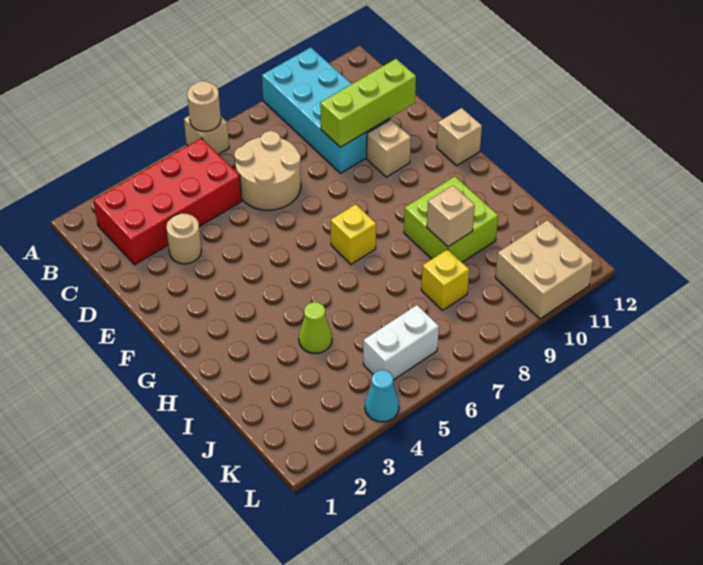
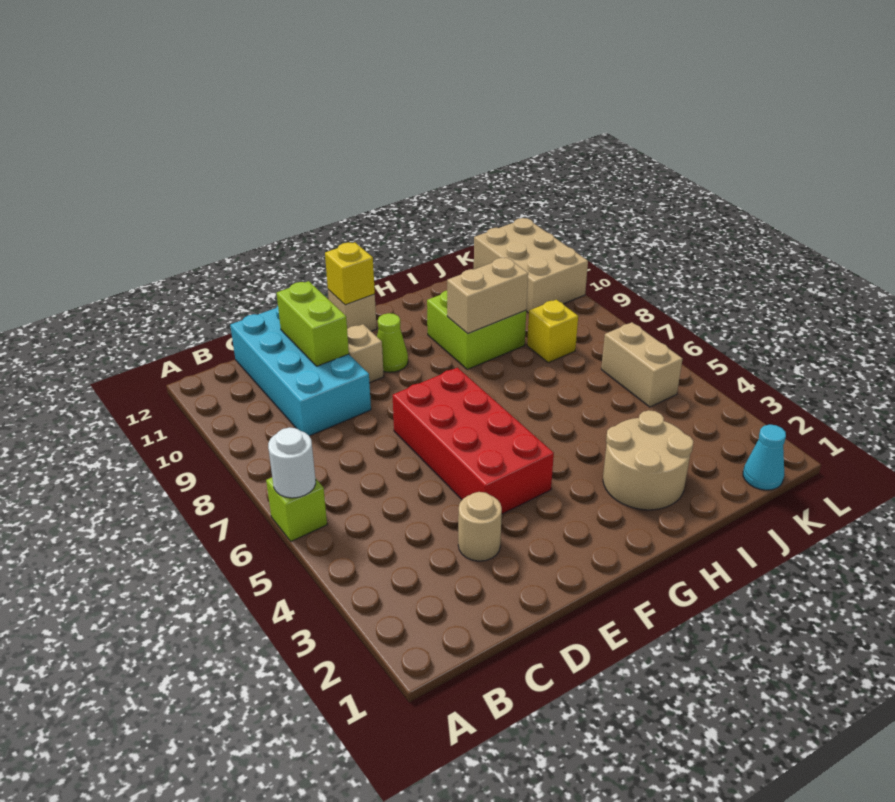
tan brick A6 level 1 -> lime brick A6 level 1
tan round brick A6 level 2 -> white round brick A6 level 2
cyan brick A9:D10 level 1 -> cyan brick C9:D12 level 1
red brick B2:C5 level 1 -> red brick E4:F7 level 1
tan round brick C6:D7 level 1 -> tan round brick H2:I3 level 1
lime brick D9:D11 level 2 -> lime brick D10:D11 level 2
yellow brick G7 level 1 -> yellow brick F12 level 2
lime cone I4 level 1 -> lime cone F10 level 1
tan brick I9 level 2 -> tan brick H9:I9 level 2
white brick K5:K6 level 1 -> tan brick K5:K6 level 1
tan brick K10:L11 level 1 -> tan brick K10:L12 level 1
cyan cone L4 level 1 -> cyan cone K1 level 1

